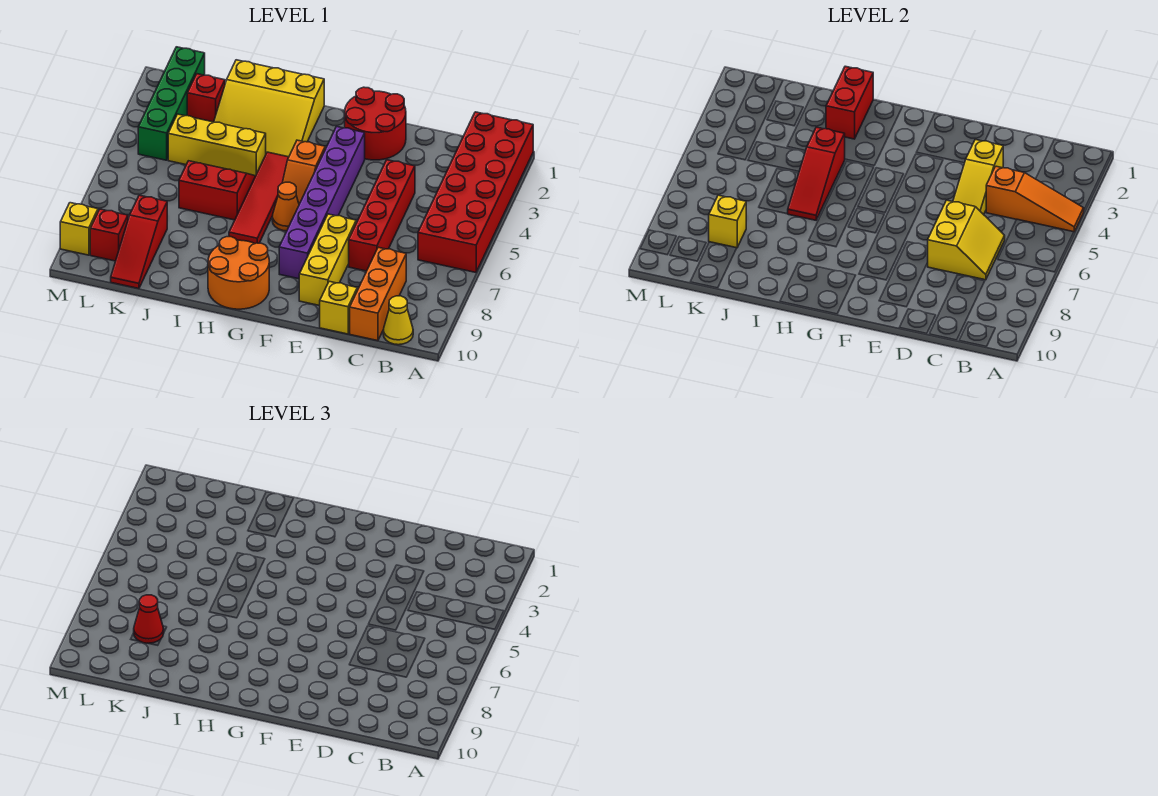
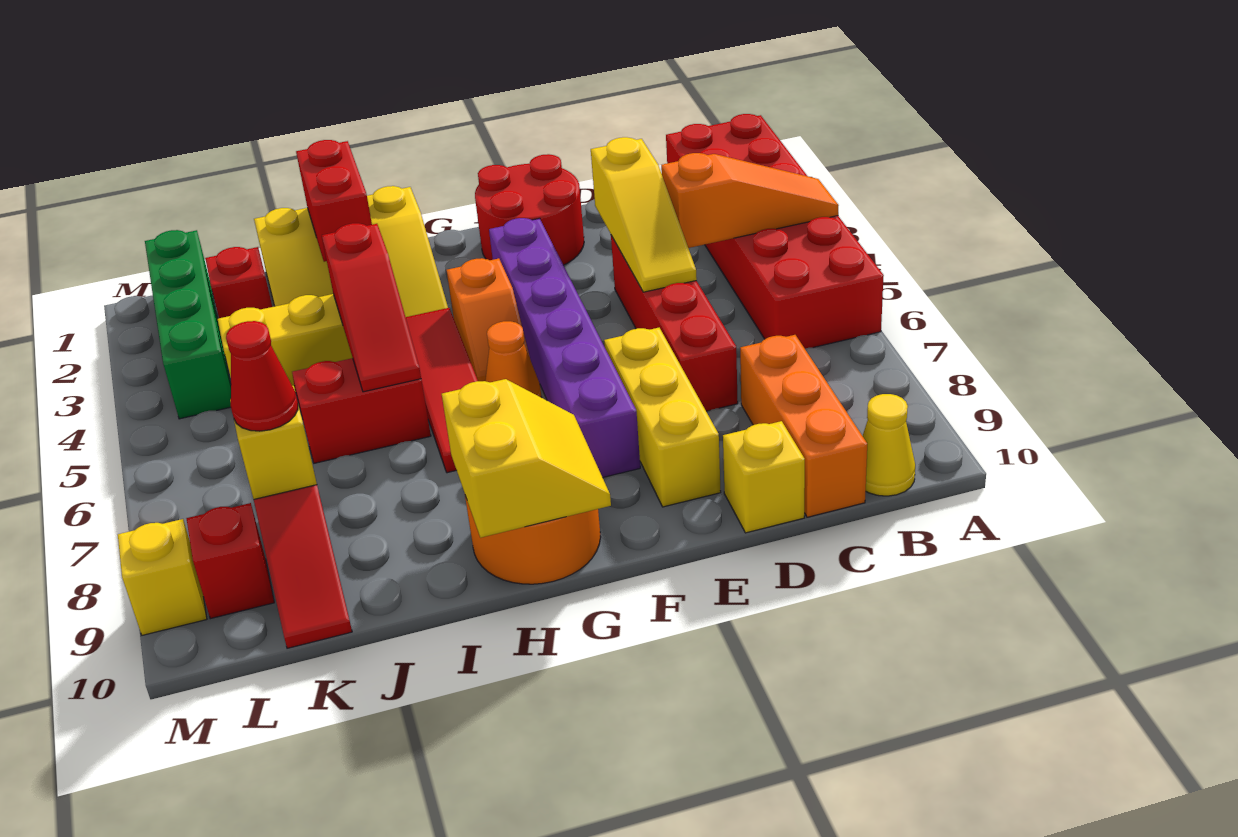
yellow slope C6:D7 level 2 top D -> yellow slope G9:H10 level 2 top H

